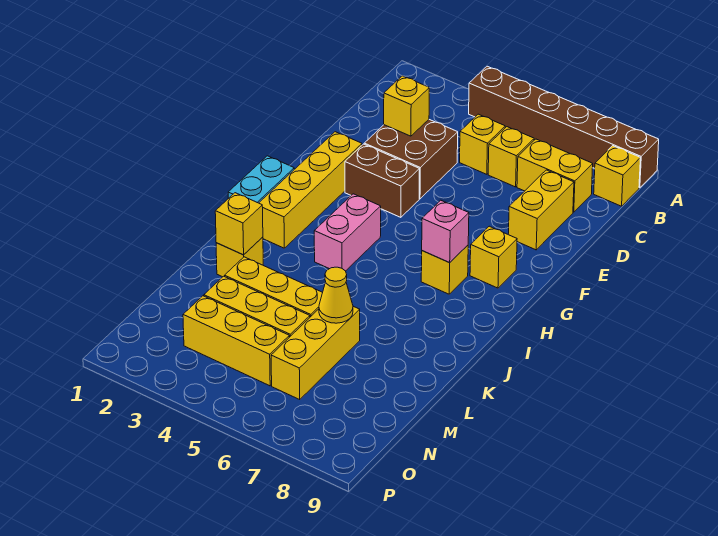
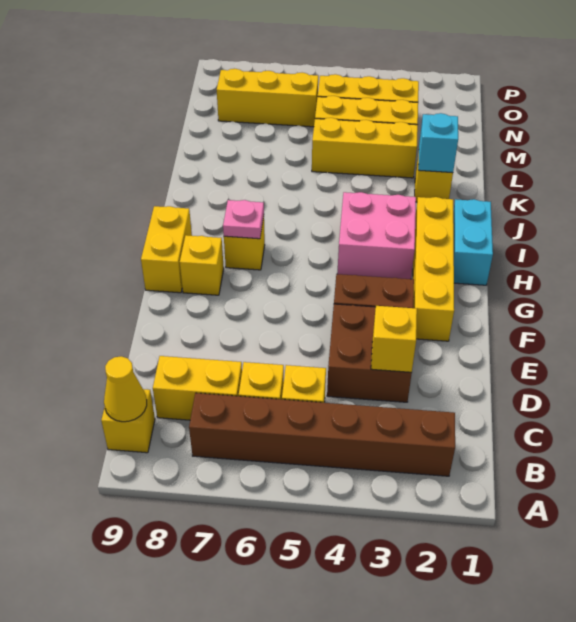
brown brick A4:A9 level 1 -> brown brick B2:B7 level 1
yellow brick D8:E8 level 1 -> yellow brick G9:H9 level 1
pink brick H4:I4 level 1 -> pink brick H3:I4 level 1
pink brick H7 level 2 -> pink plate H7 level 2
yellow brick K2 level 2 -> cyan brick K2 level 2
yellow brick L6:N6 level 1 -> yellow brick N6:N8 level 1
yellow cone L6 level 2 -> yellow cone B9 level 2

